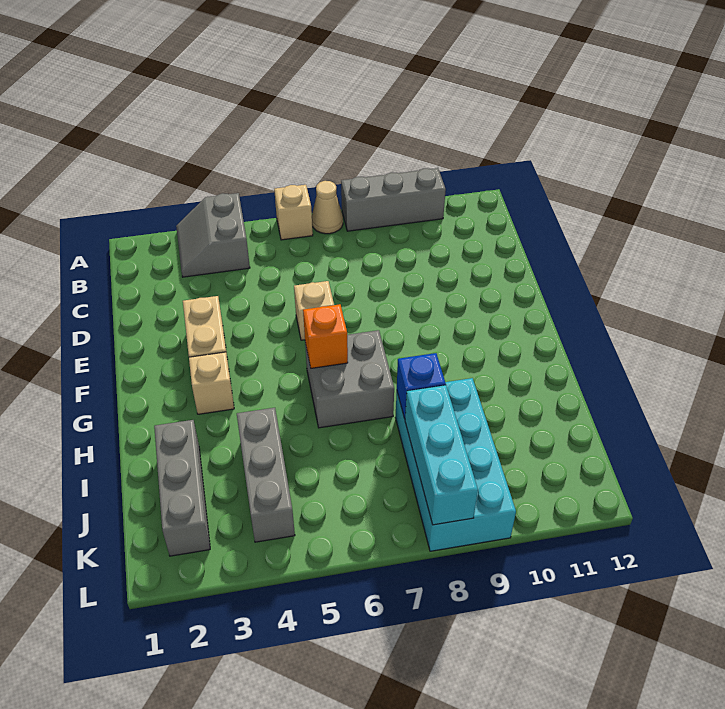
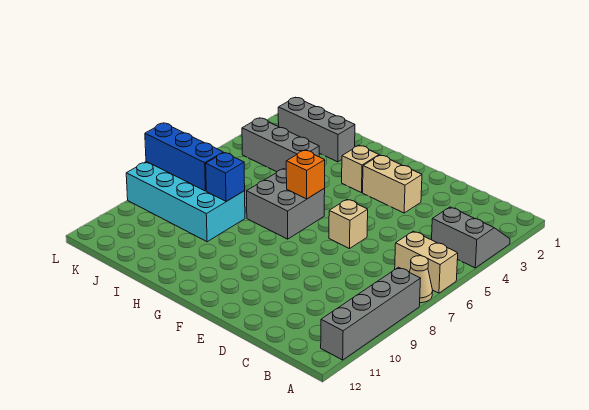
tan brick A6 level 1 -> tan brick A6:B6 level 1
grey brick A8:A10 level 1 -> grey brick A8:A11 level 1
cyan brick J8:L8 level 2 -> blue brick J8:L8 level 2

